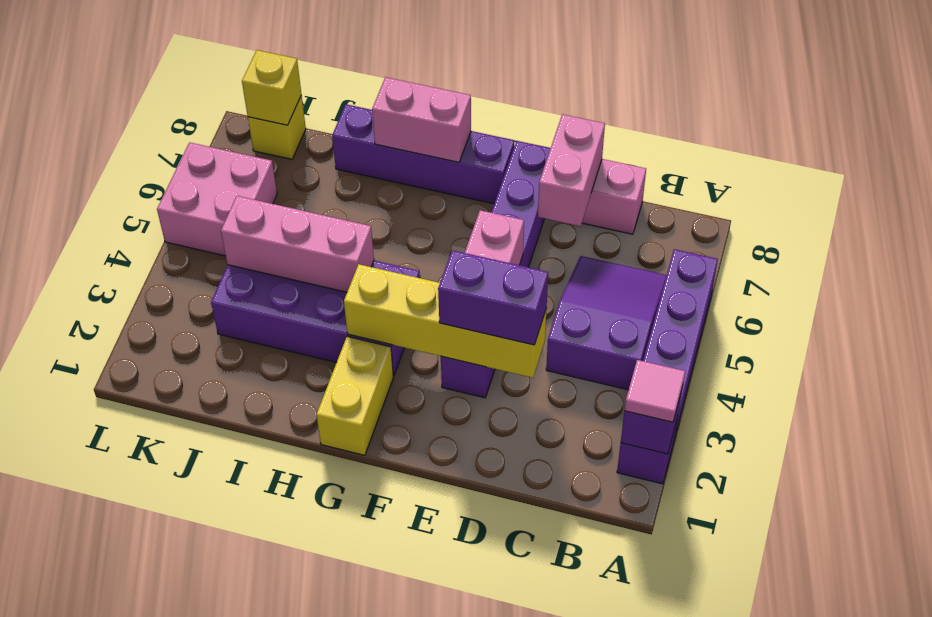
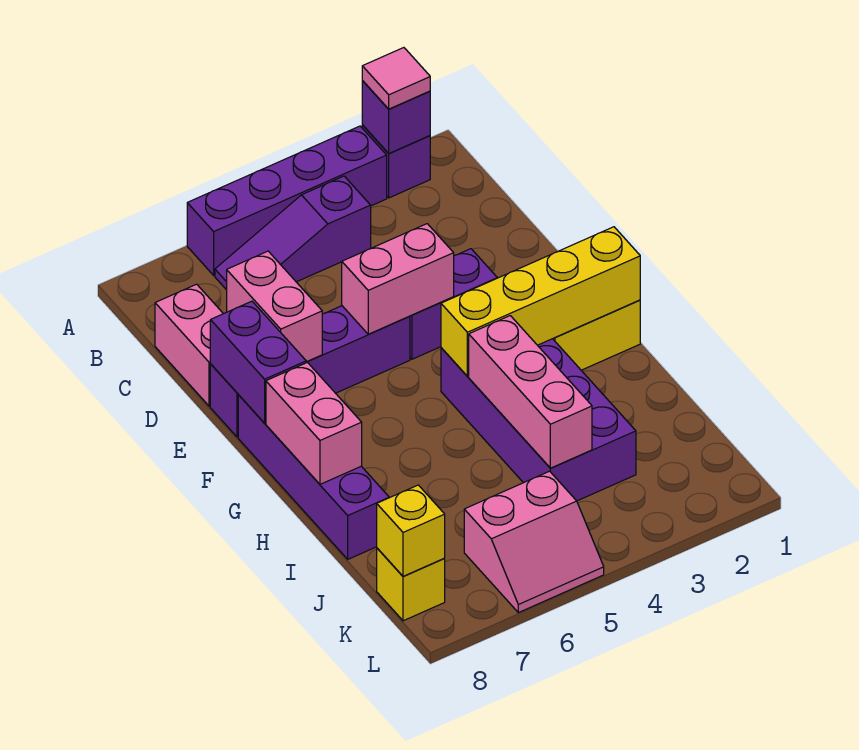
purple slope B4:C6 level 1 top 4 -> purple slope B4:B6 level 1 top 4
yellow brick D3:G3 level 2 -> yellow brick G1:G4 level 2
purple brick D3:E3 level 3 -> purple brick E8:F8 level 2
pink brick D7:D8 level 2 -> pink brick D7:E7 level 2
pink brick K5:L6 level 1 -> pink slope K5:L6 level 1 top K

